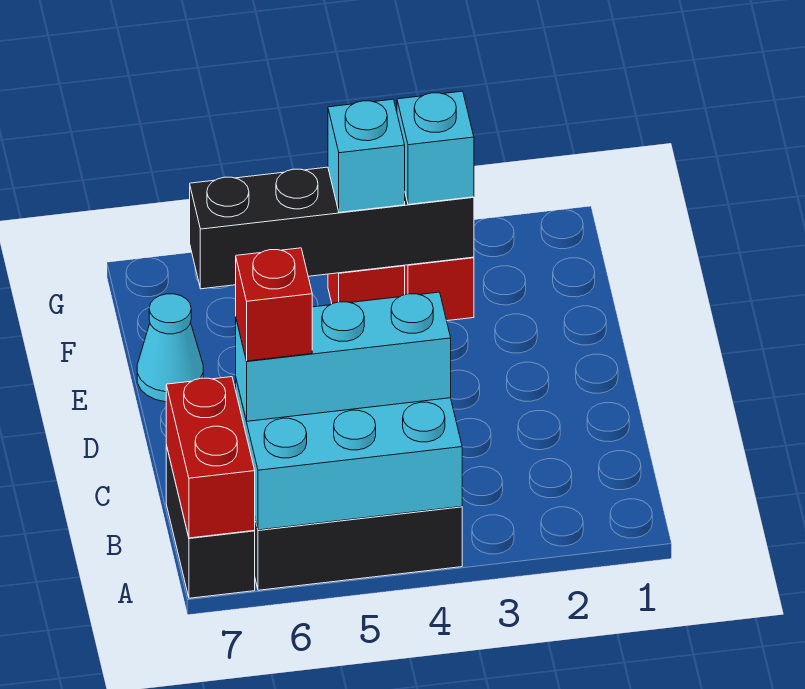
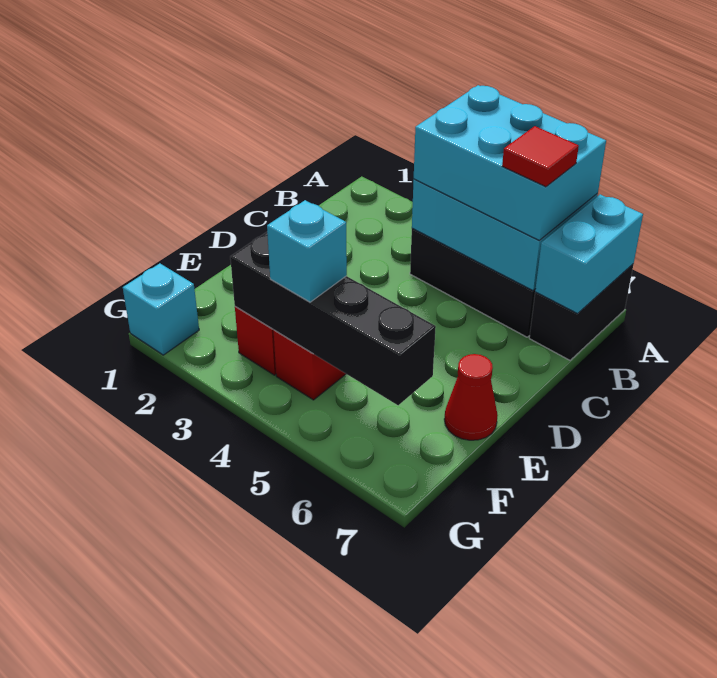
red brick A7:B7 level 2 -> cyan brick A7:B7 level 2
cyan brick B4:B6 level 3 -> cyan brick A4:B6 level 3
red brick B6 level 4 -> red tile B6 level 4
cyan cone E7 level 1 -> red cone E7 level 1
cyan brick F3 level 3 -> cyan brick G1 level 1

